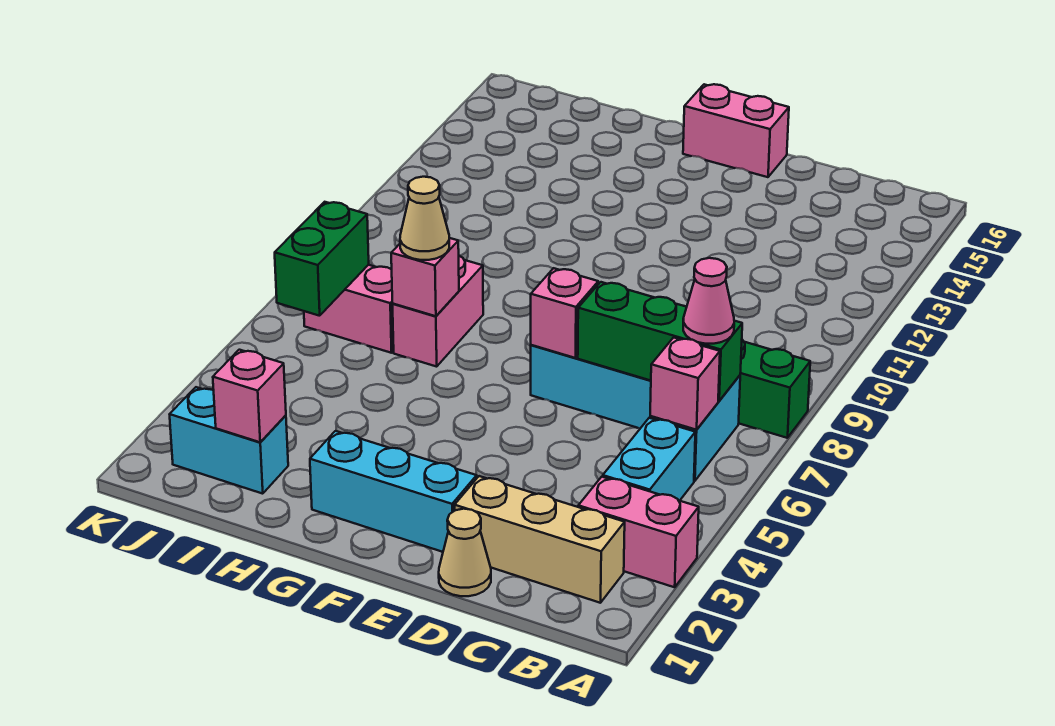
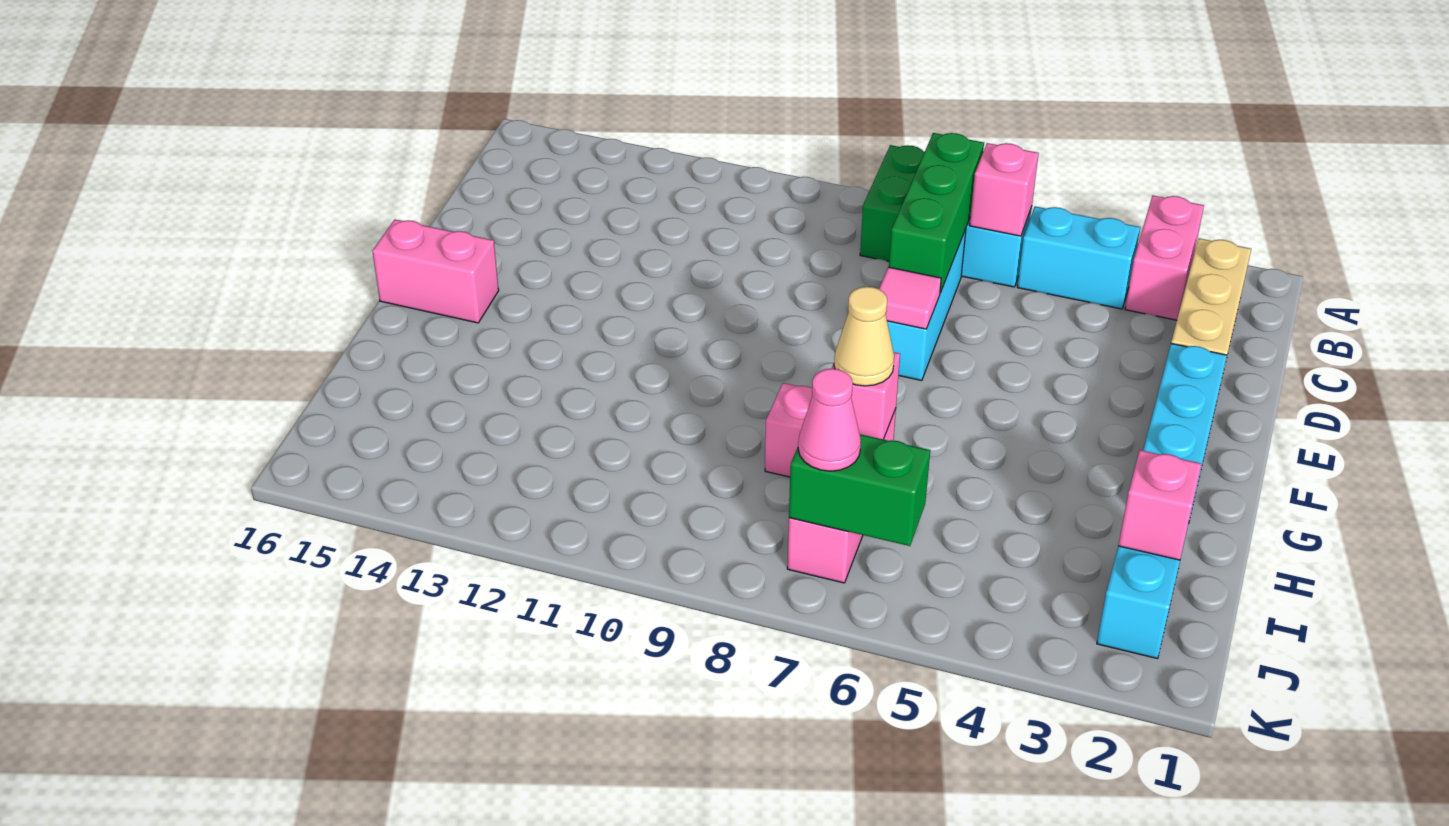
pink cone B7 level 3 -> pink cone J7 level 3
tan cone D1 level 1 -> none
pink brick E7 level 2 -> pink tile E7 level 2
pink brick E16:F16 level 1 -> pink brick F15:F16 level 1

